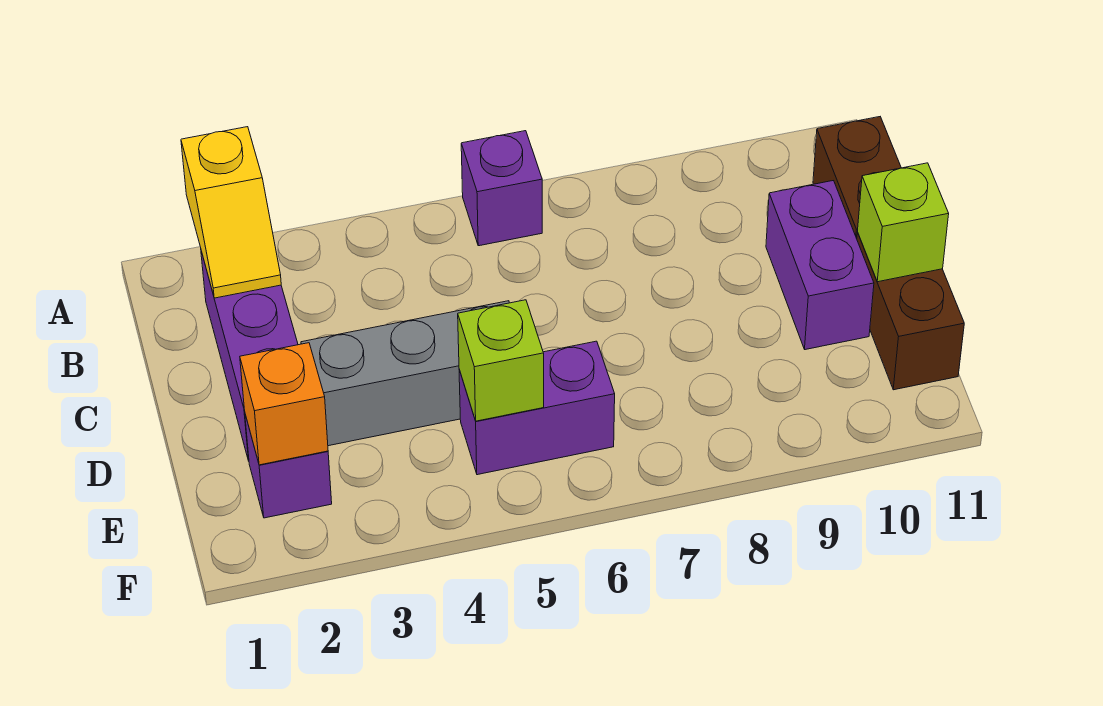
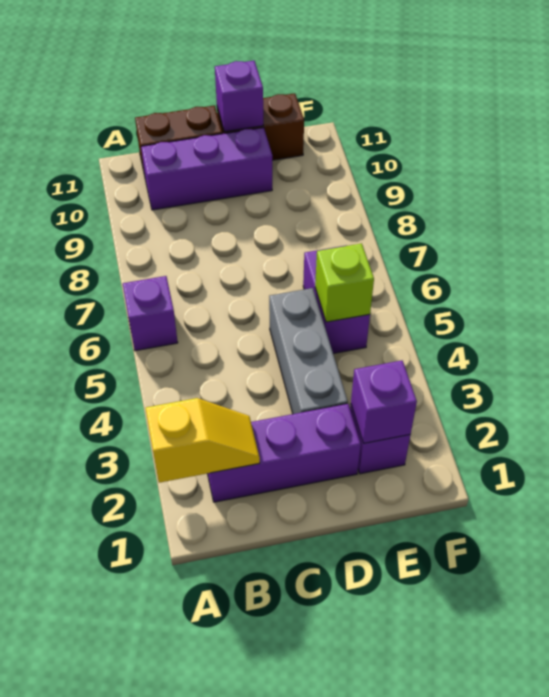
purple brick C10:D10 level 1 -> purple brick B10:D10 level 1
lime brick D11 level 2 -> purple brick D11 level 2
orange brick E2 level 2 -> purple brick E2 level 2

